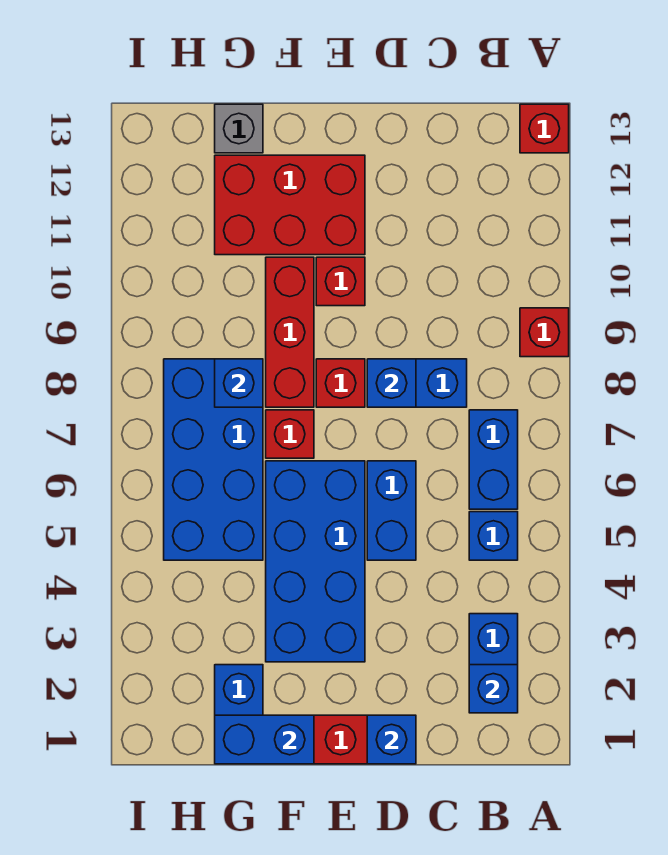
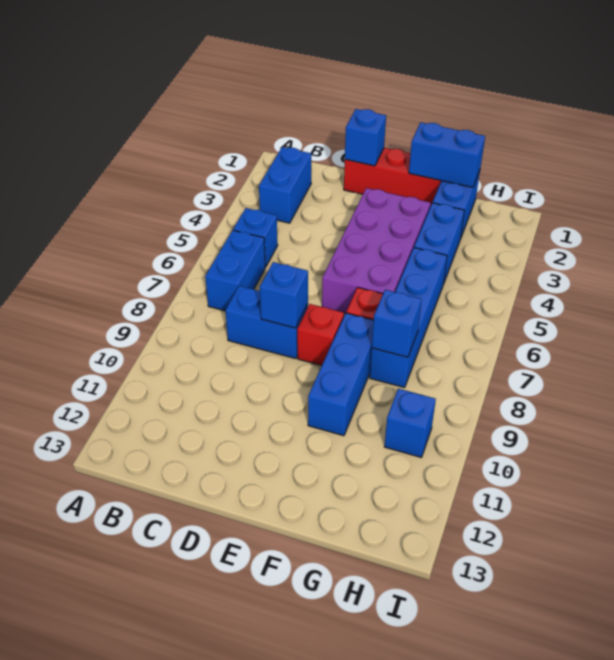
red brick A9 level 1 -> none
red brick A13 level 1 -> none
blue brick B2 level 2 -> blue brick H10 level 1
blue brick D5:D6 level 1 -> blue brick G3:G4 level 1
blue brick E3:F6 level 1 -> purple brick E3:F6 level 1
red brick E10 level 1 -> none
red brick E11:G12 level 1 -> none
red brick F8:F10 level 1 -> blue brick F8:F10 level 1
blue brick G5:H8 level 1 -> blue brick G5:G8 level 1
grey brick G13 level 1 -> none

